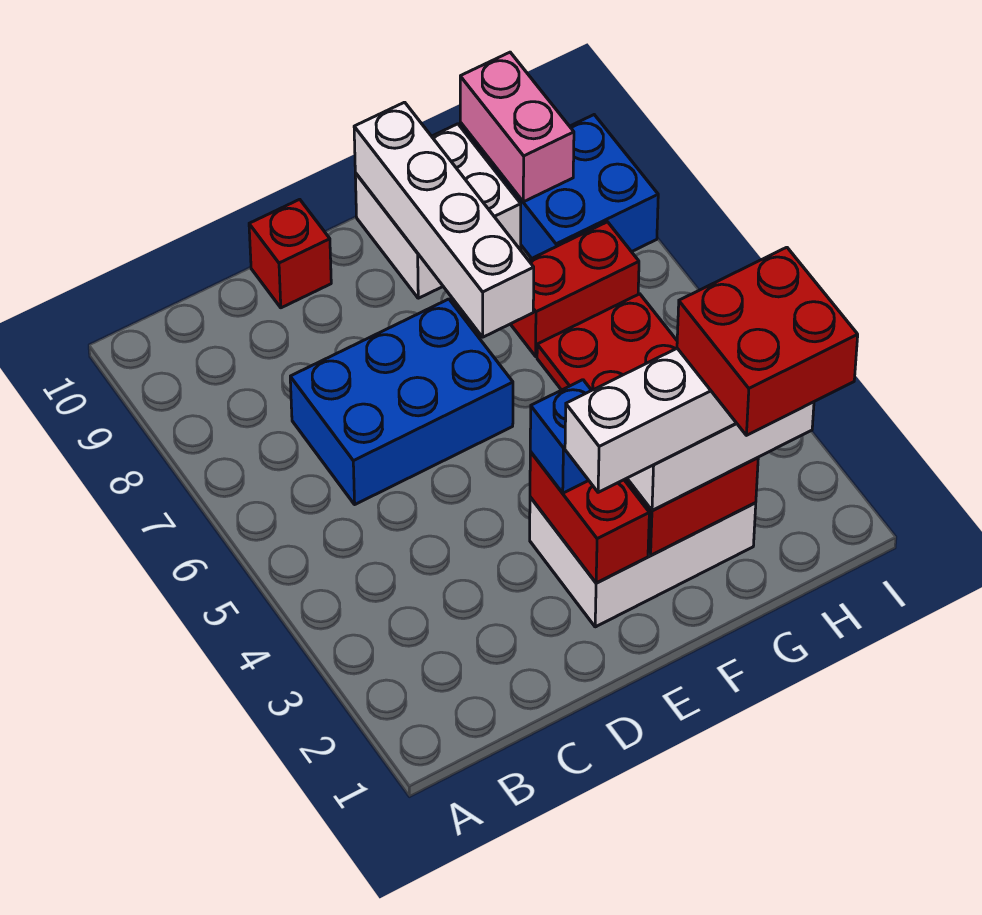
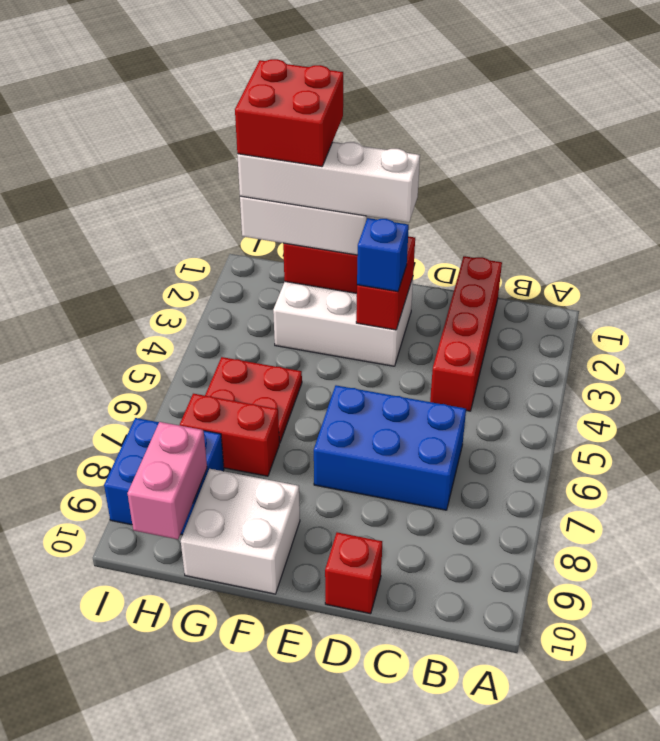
none -> red brick C1:C4 level 1
white brick F7:F10 level 2 -> none

